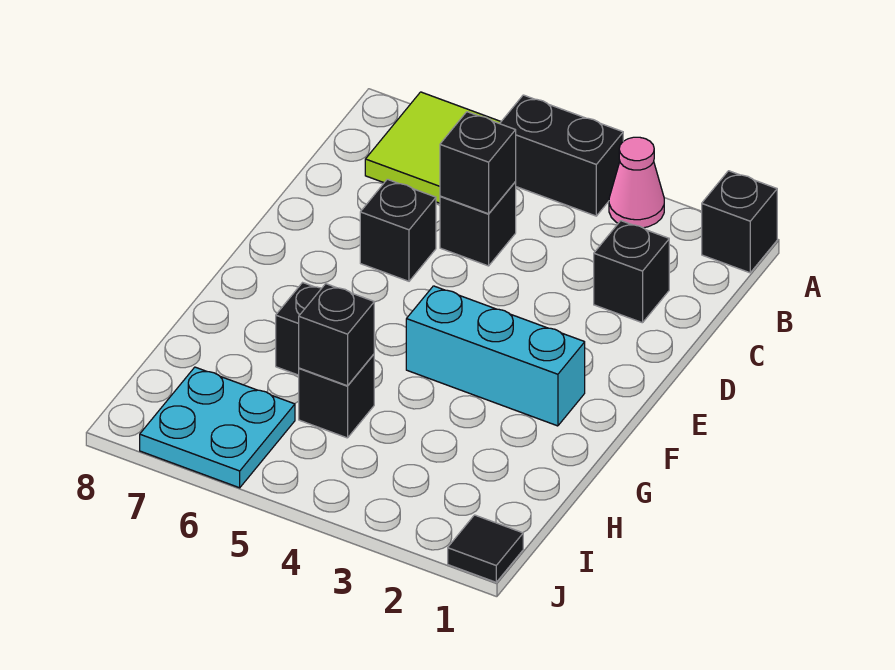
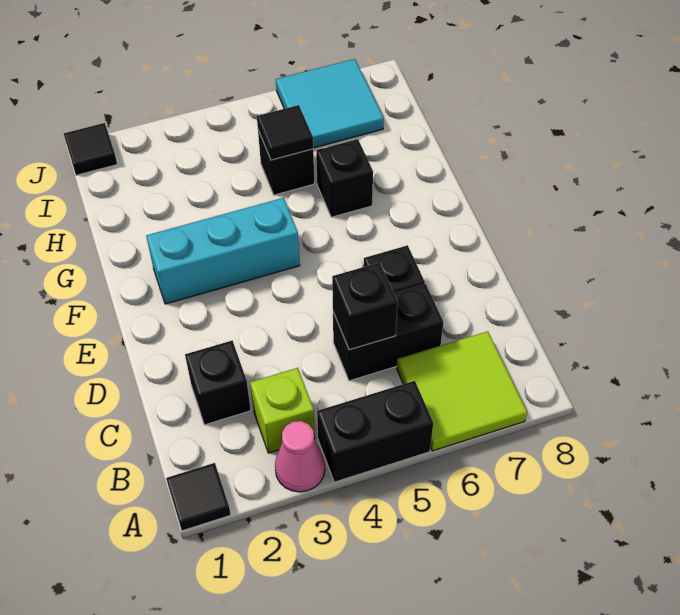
black brick A1 level 1 -> black tile A1 level 1
none -> lime brick B3 level 1
black brick C5 level 1 -> black brick C5:C6 level 1
black brick H5 level 2 -> black tile H5 level 2
cyan plate I6:J7 level 1 -> cyan tile I6:J7 level 1

